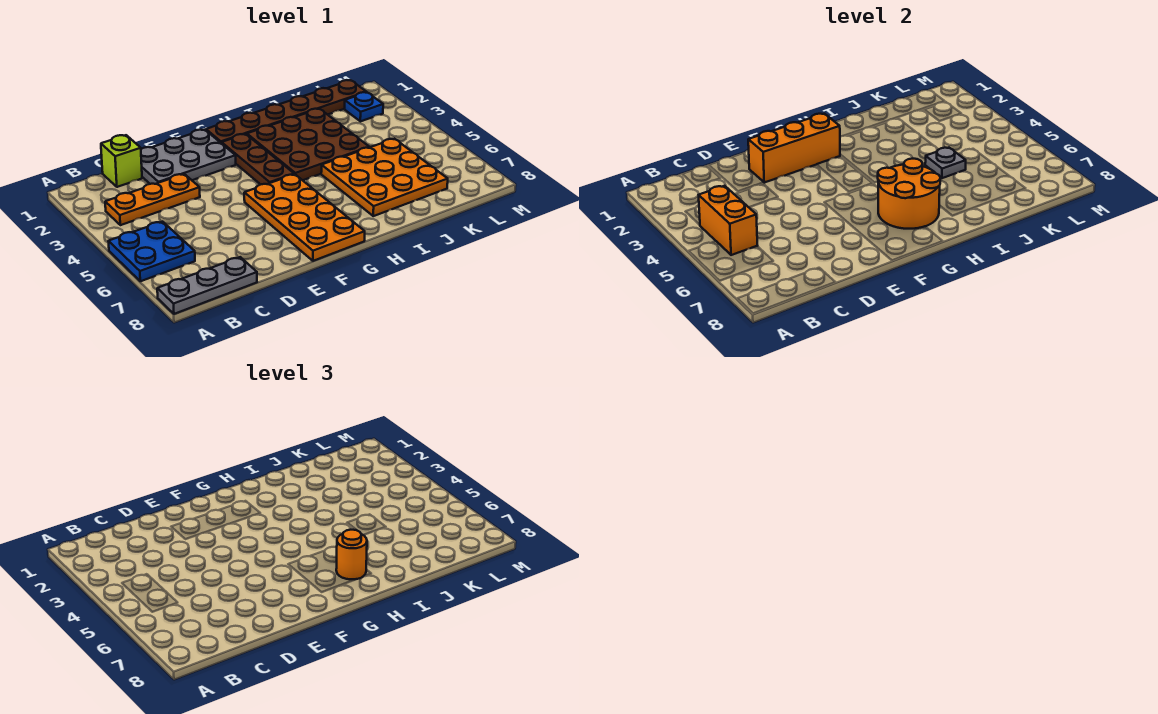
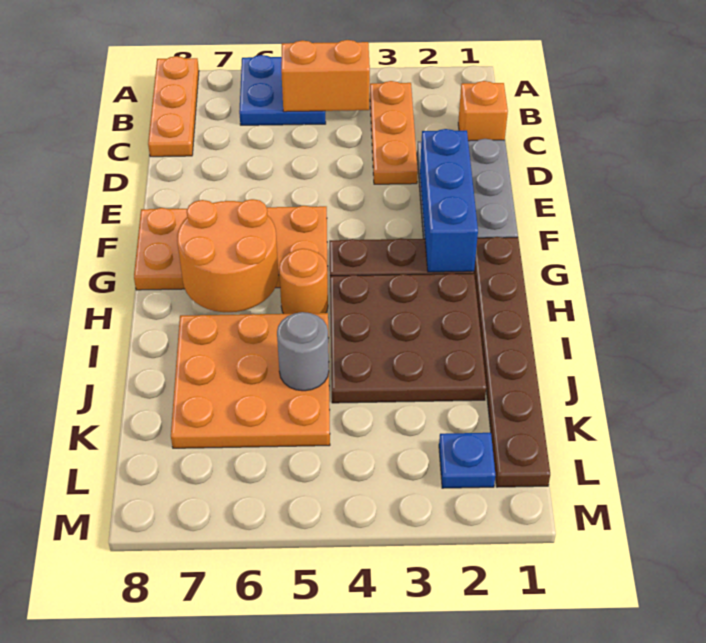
grey plate A8:C8 level 1 -> orange plate A8:C8 level 1
lime brick C1 level 1 -> orange brick C1 level 1
orange brick E2:G2 level 2 -> blue brick E2:G2 level 2
orange round brick H7 level 3 -> orange round brick H5 level 1
grey plate J5 level 2 -> grey round brick J5 level 2

